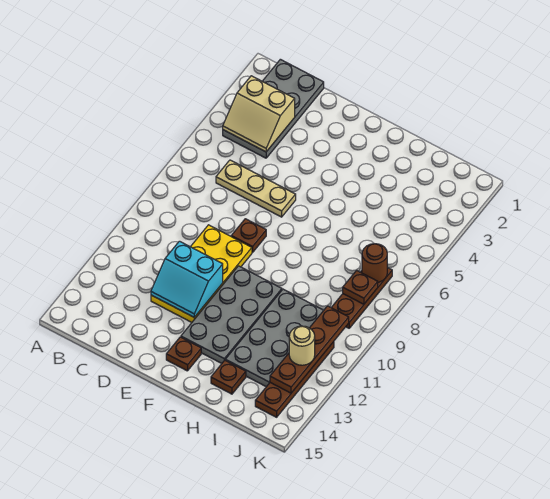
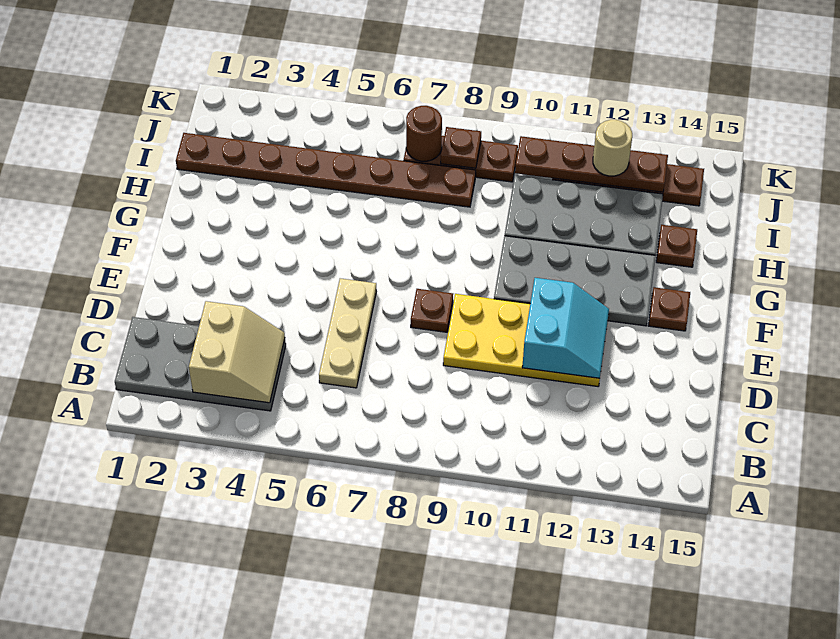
none -> brown plate I1:I8 level 1

